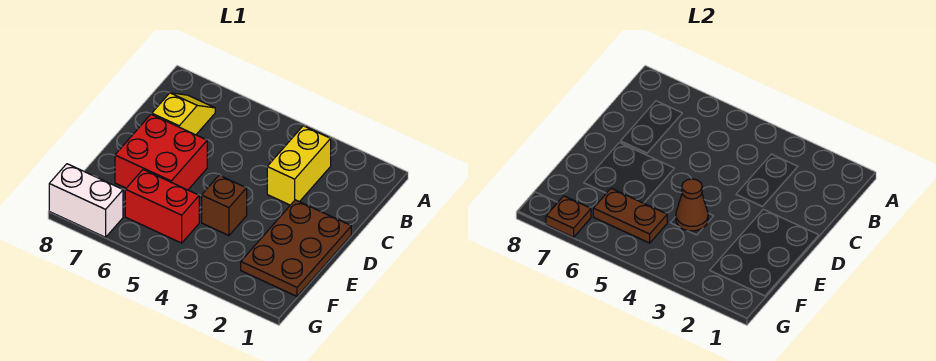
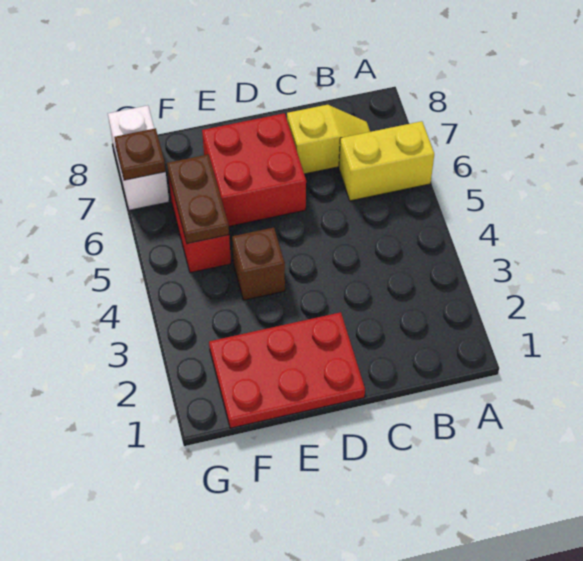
yellow brick B3:C3 level 1 -> yellow brick A6:B6 level 1
brown plate D1:F2 level 1 -> red plate D1:F2 level 1
brown cone E4 level 2 -> none

